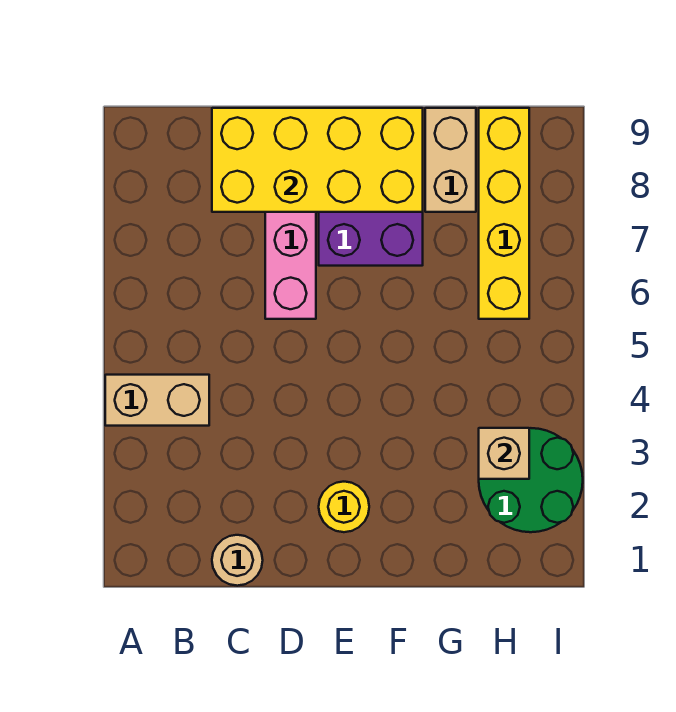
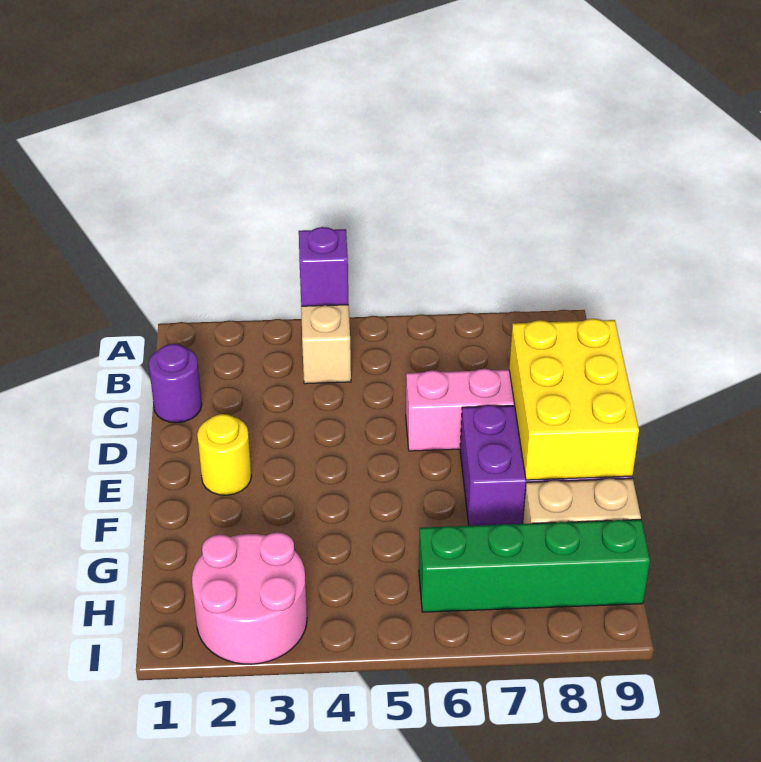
none -> purple brick A4 level 2
tan round brick C1 level 1 -> purple round brick C1 level 1
yellow brick C8:F9 level 2 -> yellow brick D8:F9 level 2
green round brick H2:I3 level 1 -> pink round brick H2:I3 level 1
tan brick H3 level 2 -> none
yellow brick H6:H9 level 1 -> green brick H6:H9 level 1

